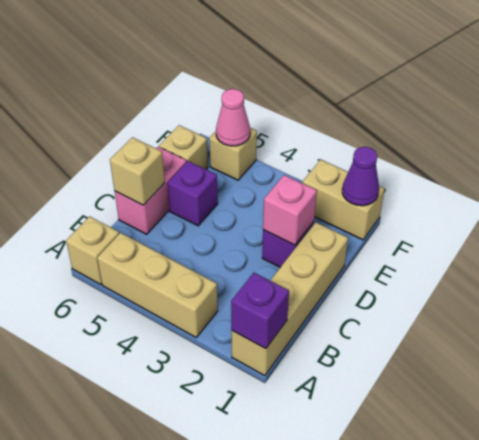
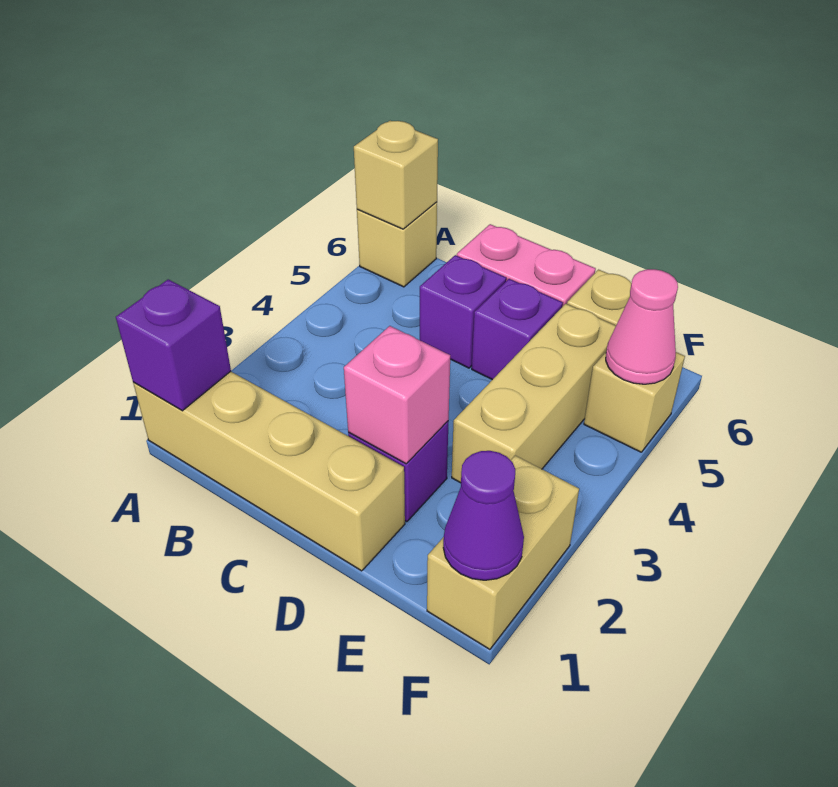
tan brick A3:A5 level 1 -> tan brick E3:E5 level 1
none -> purple brick C5 level 1
tan brick C6 level 2 -> tan brick A6 level 2

